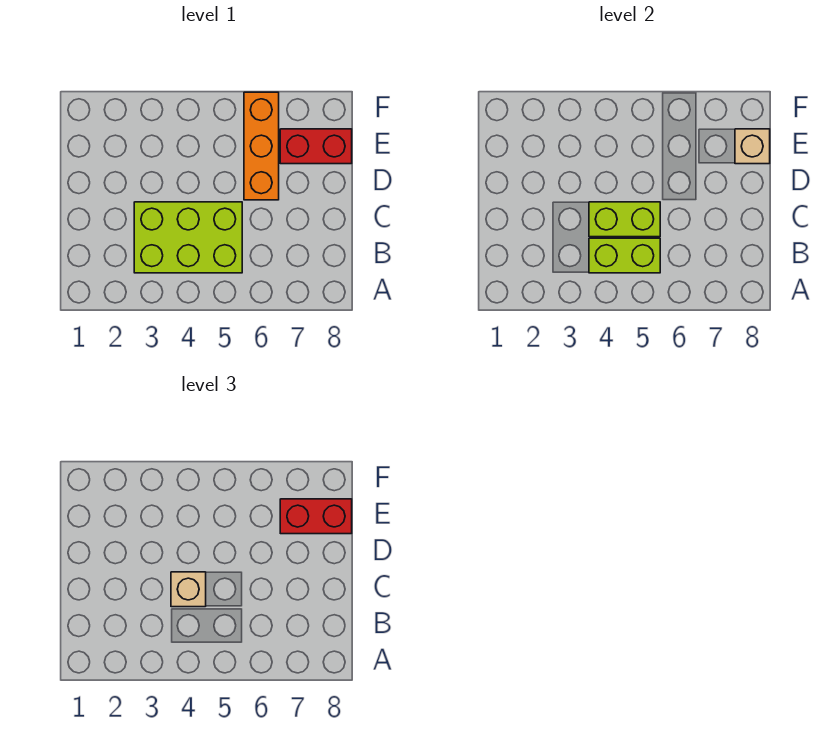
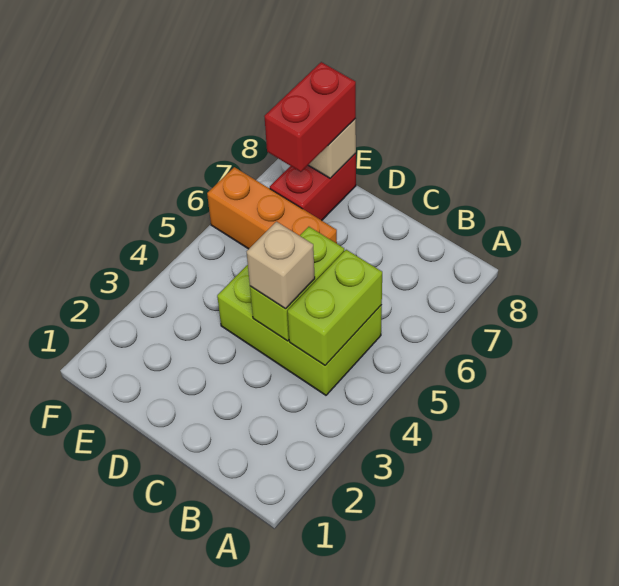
lime brick B3:C5 level 1 -> lime brick B4:D5 level 1

